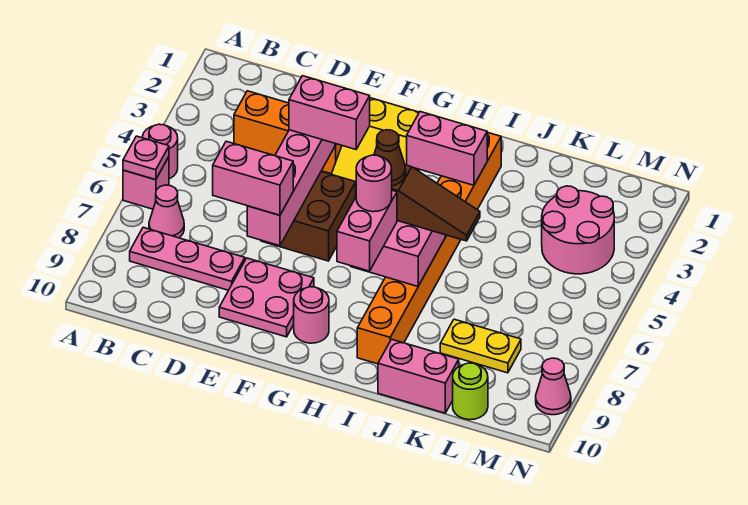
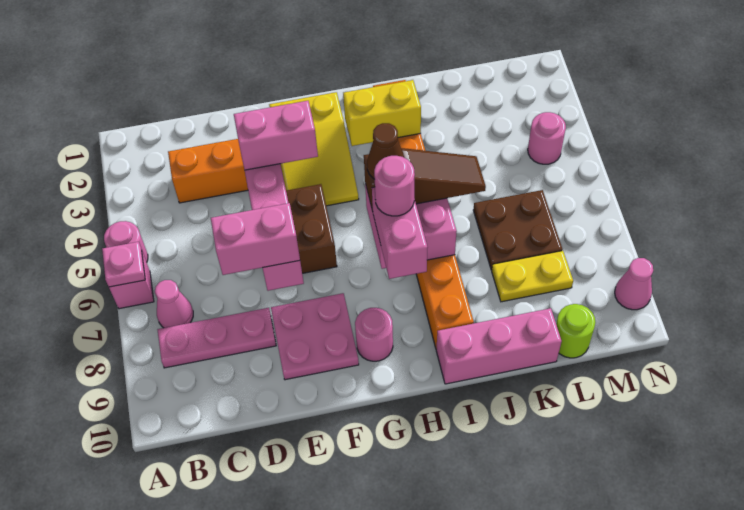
pink brick H3:I3 level 2 -> yellow brick H3:I3 level 2
pink brick J10:K10 level 1 -> pink brick I10:K10 level 1
none -> brown plate K6:L7 level 1
pink round brick L3:M4 level 1 -> pink round brick M4 level 1

